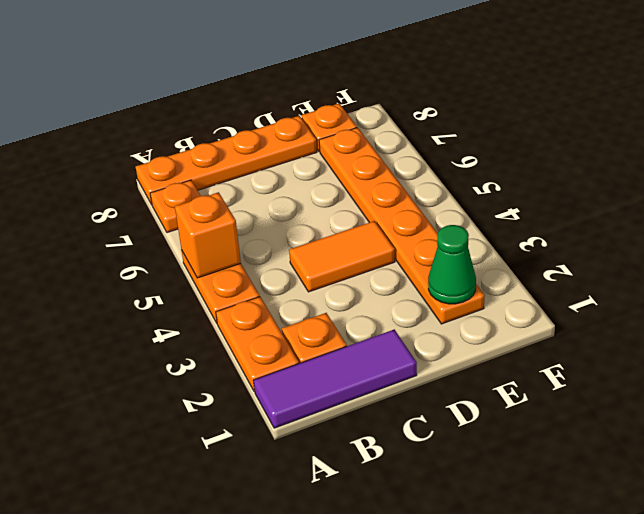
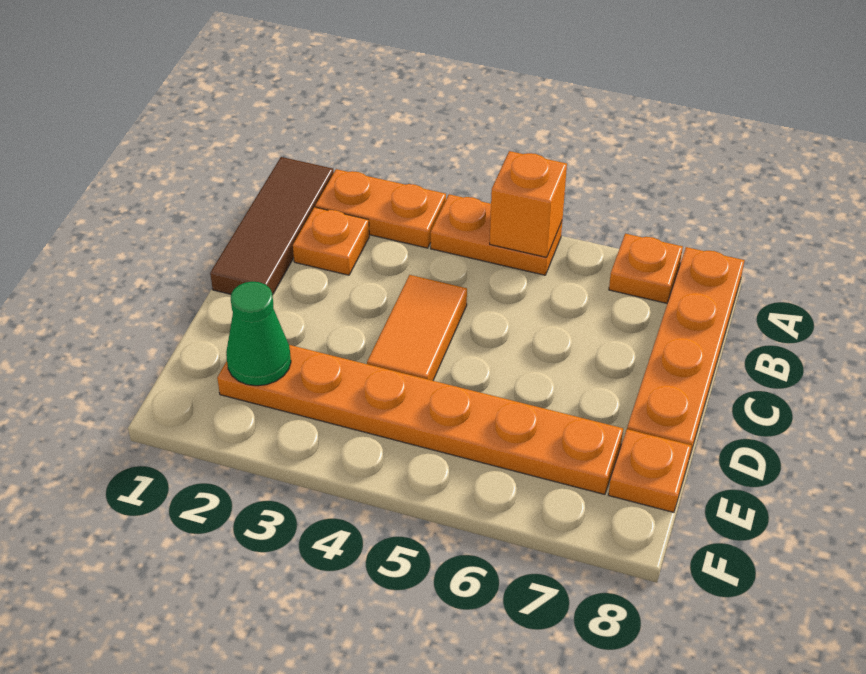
purple tile A1:C1 level 1 -> brown tile A1:C1 level 1

